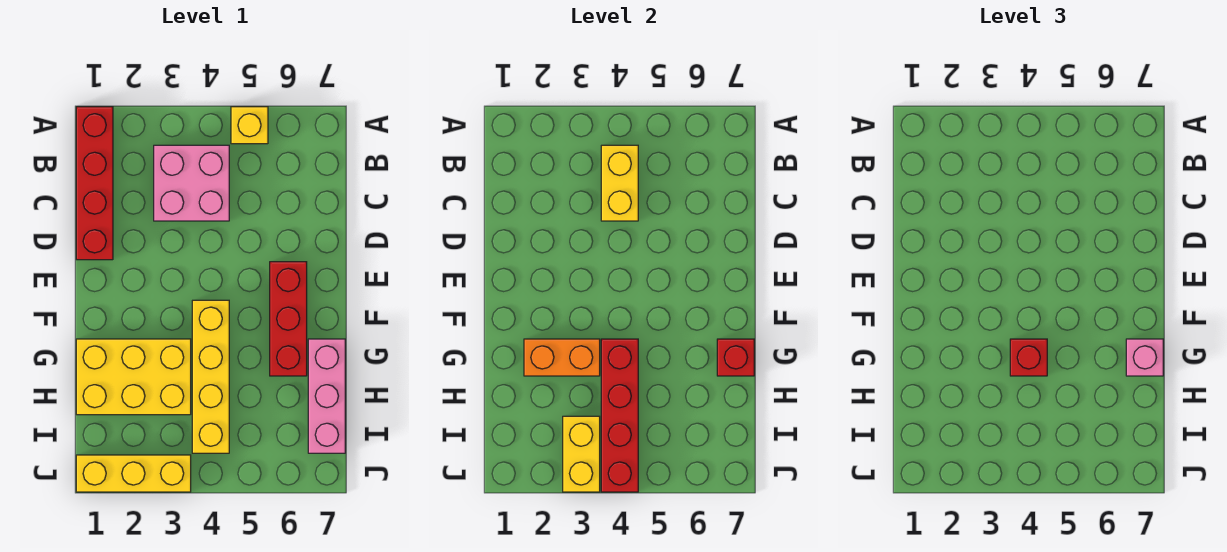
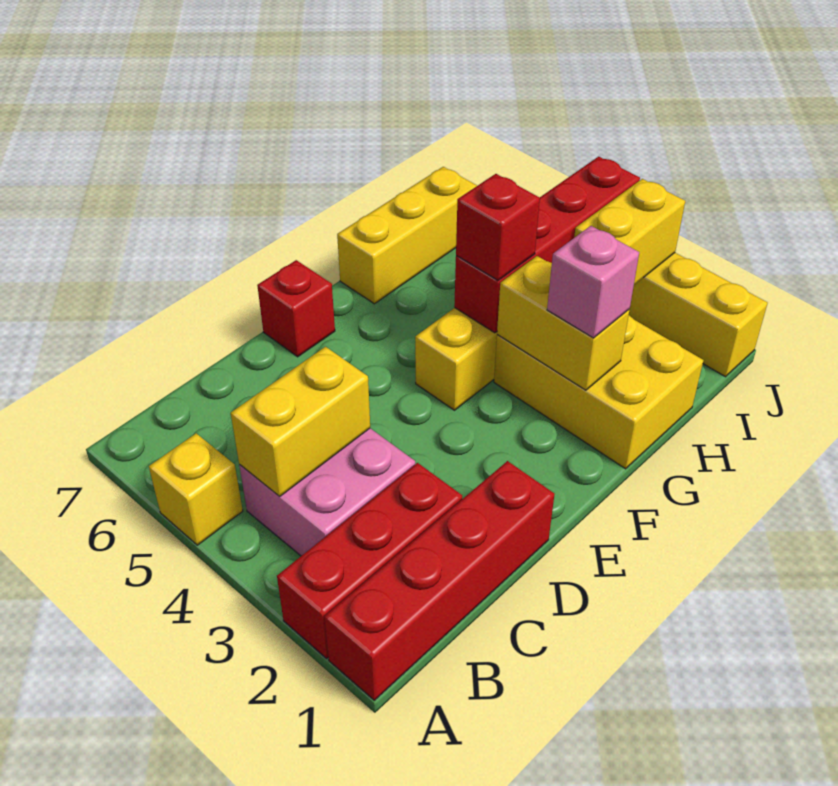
red brick E6:G6 level 1 -> red brick A2:C2 level 1
orange brick G2:G3 level 2 -> yellow brick G2:G3 level 2
pink brick G7:I7 level 1 -> yellow brick G7:I7 level 1
red brick G7 level 2 -> red brick E7 level 1
pink brick G7 level 3 -> pink brick G2 level 3

